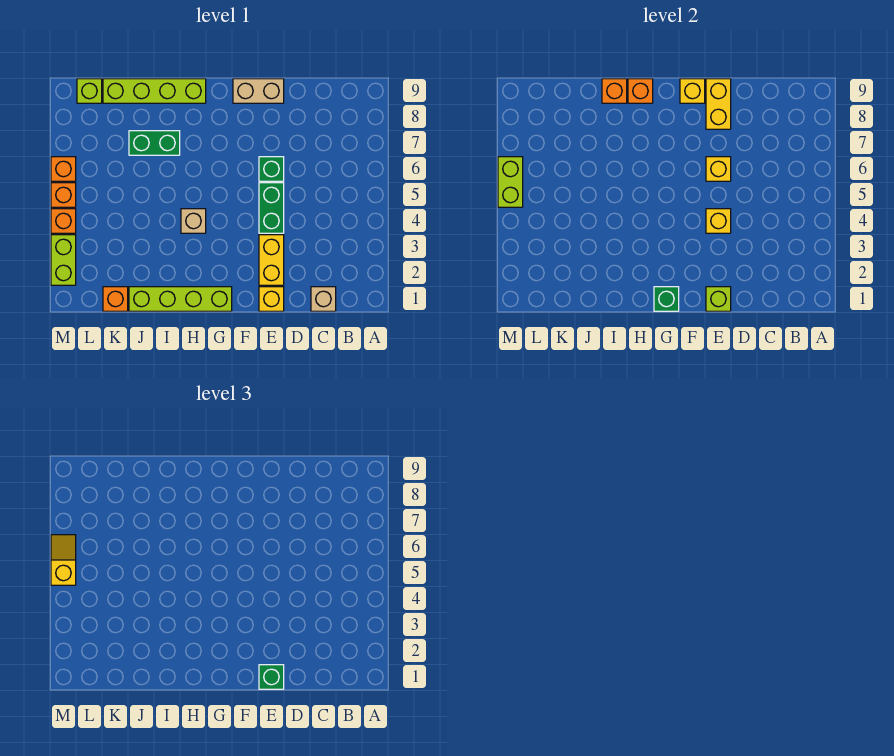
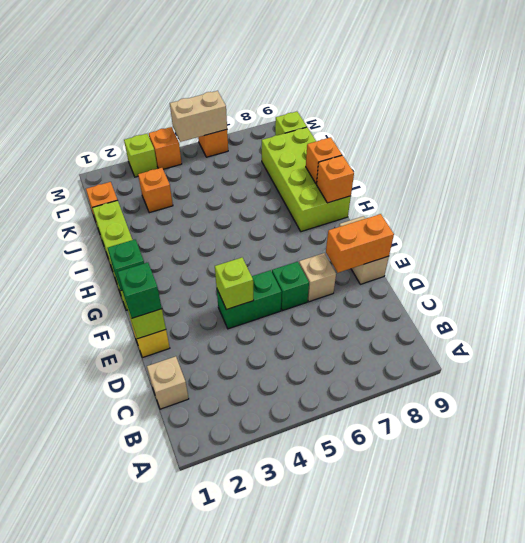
yellow brick E2:E3 level 1 -> none
yellow brick E4 level 2 -> lime brick E4 level 2
yellow brick E6 level 2 -> none
yellow brick E8:E9 level 2 -> orange brick E8:E9 level 2
yellow brick F9 level 2 -> none
tan brick H4 level 1 -> tan brick E7 level 1
lime brick H9:K9 level 1 -> lime brick H8:K9 level 1
green brick I7:J7 level 1 -> none
lime brick M2:M3 level 1 -> lime brick M3 level 1
orange brick M5 level 1 -> orange brick K3 level 1
lime brick M5:M6 level 2 -> tan brick M5:M6 level 2
yellow slope M5:M6 level 3 top 5 -> none

